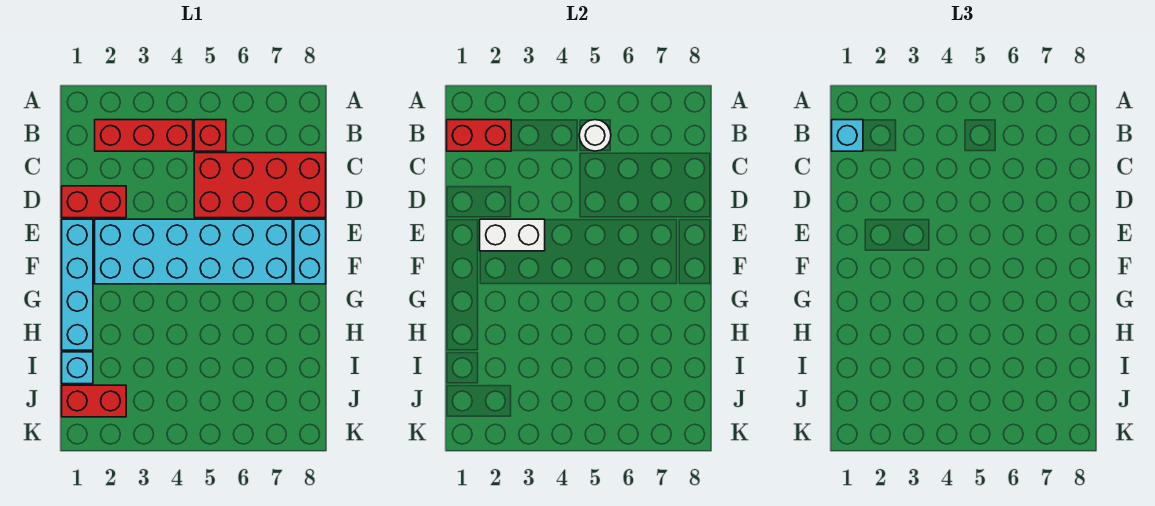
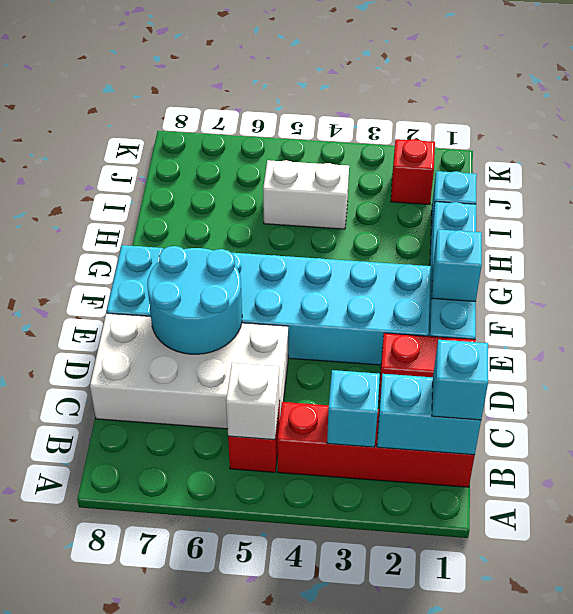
red brick B1:B2 level 2 -> cyan brick B1:B2 level 2
red brick B2:B4 level 1 -> red brick B1:B4 level 1
none -> cyan brick B3 level 2
white round brick B5 level 2 -> white brick B5 level 2
red brick C5:D8 level 1 -> white brick C5:D8 level 1
none -> cyan round brick D6:E7 level 2
white brick E2:E3 level 2 -> white brick I4:I5 level 1
none -> cyan brick F1 level 2
red brick J1:J2 level 1 -> red brick J2 level 1

